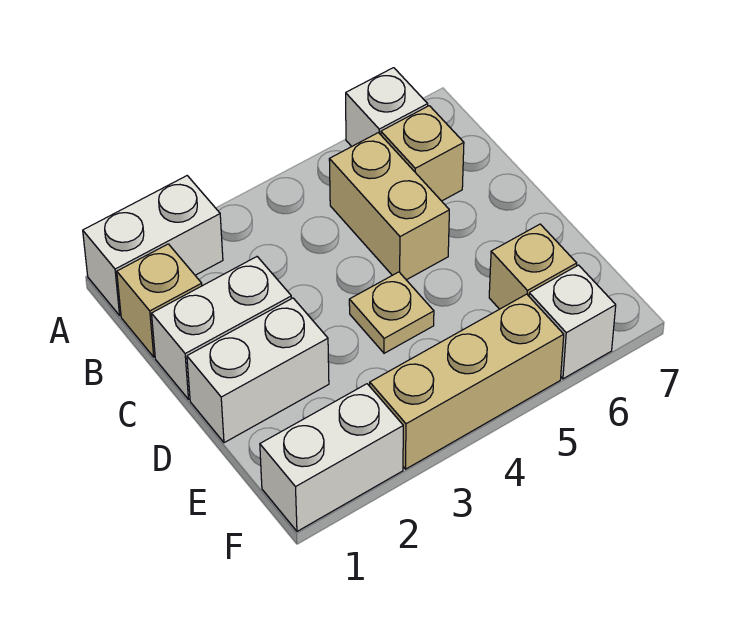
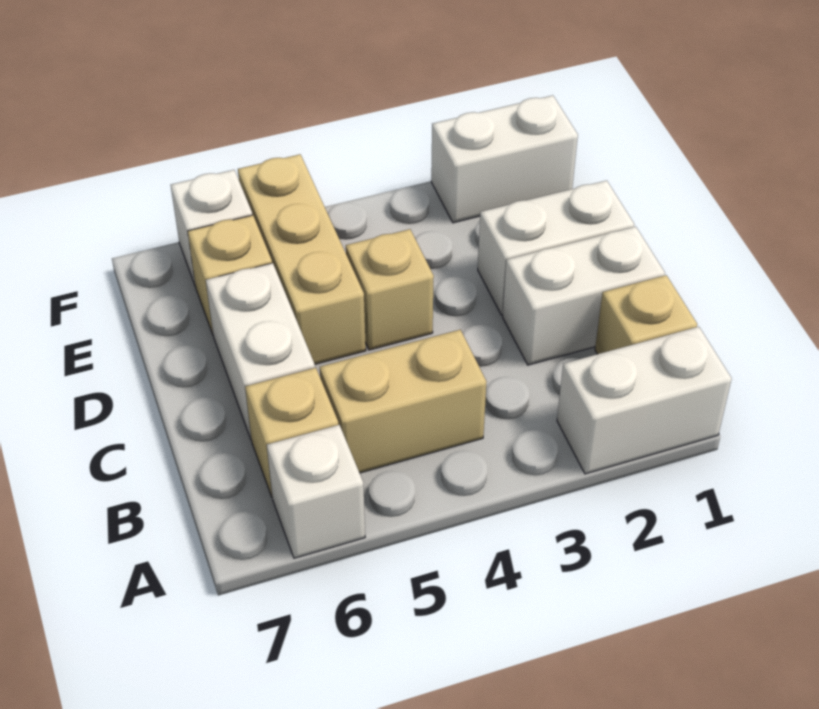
tan brick B5:C5 level 1 -> tan brick B4:B5 level 1
none -> white brick C6:D6 level 1
tan plate D4 level 1 -> tan brick D4 level 1
tan brick F3:F5 level 1 -> tan brick D5:F5 level 1

